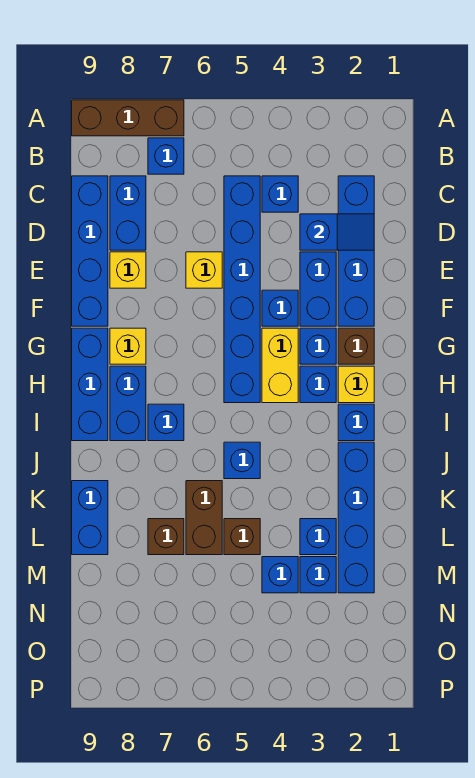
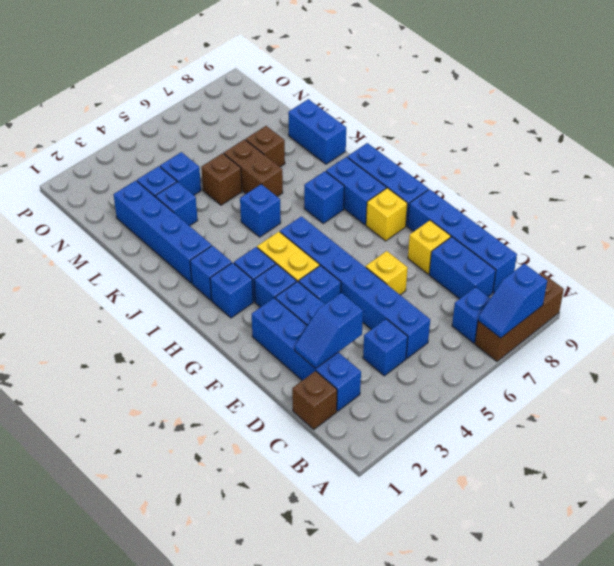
none -> blue slope A7:A8 level 2 top 8
brown brick G2 level 1 -> brown brick C1 level 1
yellow brick H2 level 1 -> blue brick H2 level 1

